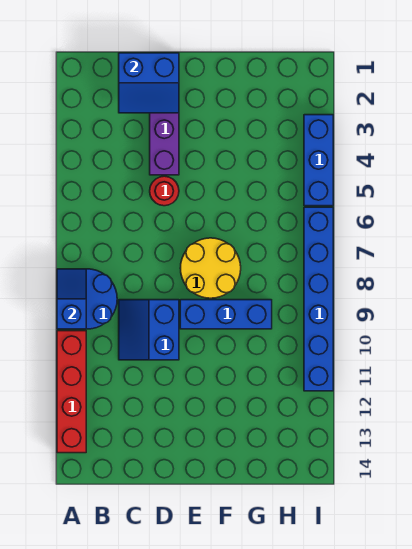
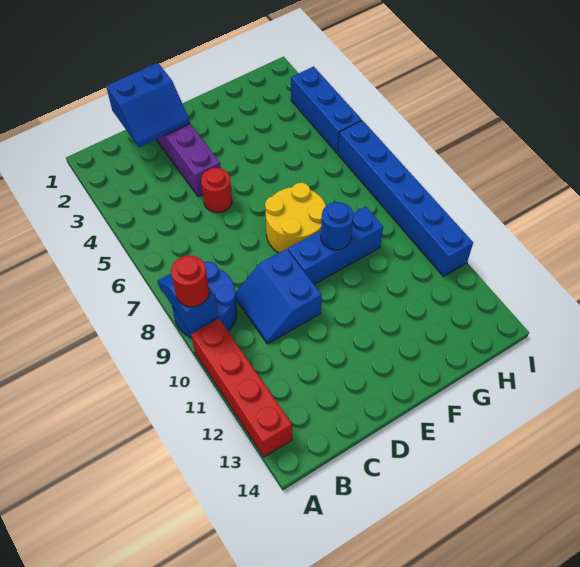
none -> red round brick A9 level 3
none -> blue round brick F9 level 2

